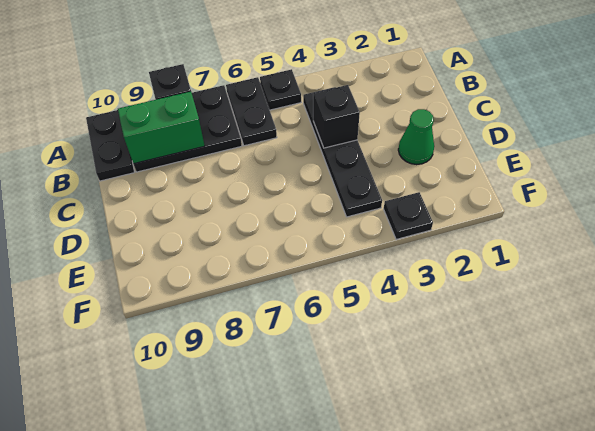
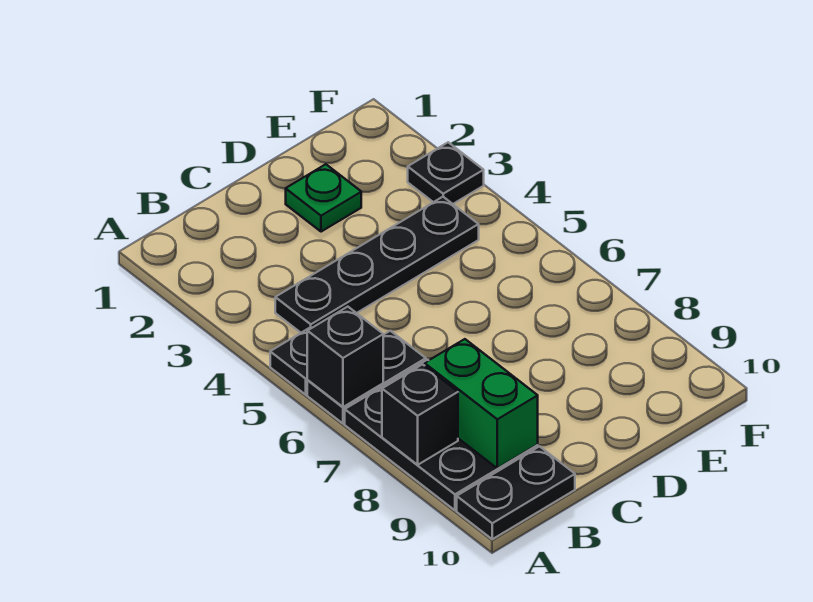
black brick C4 level 2 -> black brick A6 level 2
green cone D2 level 1 -> green plate D2 level 1

